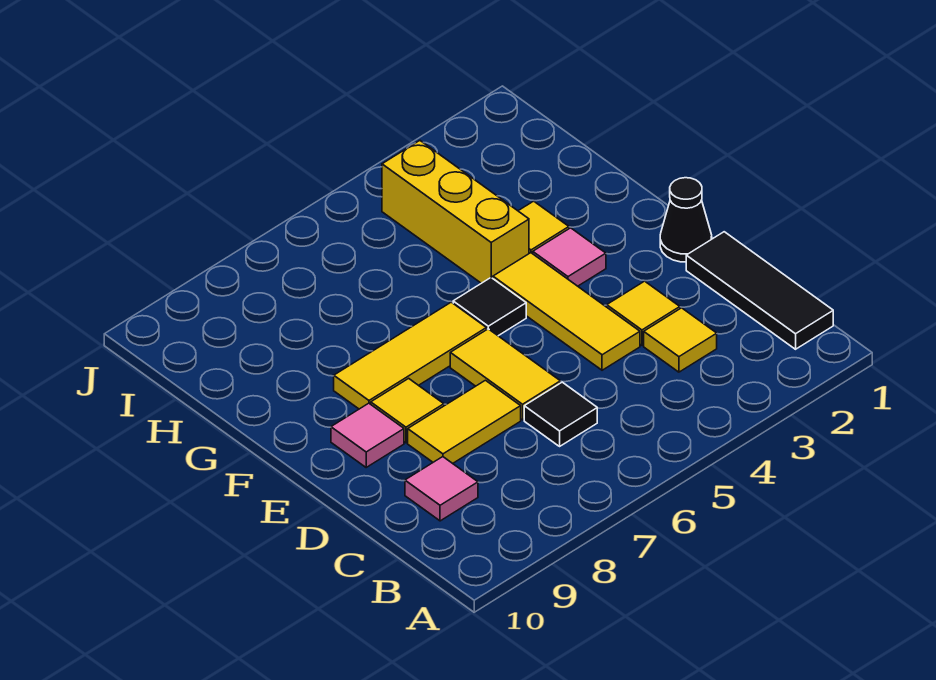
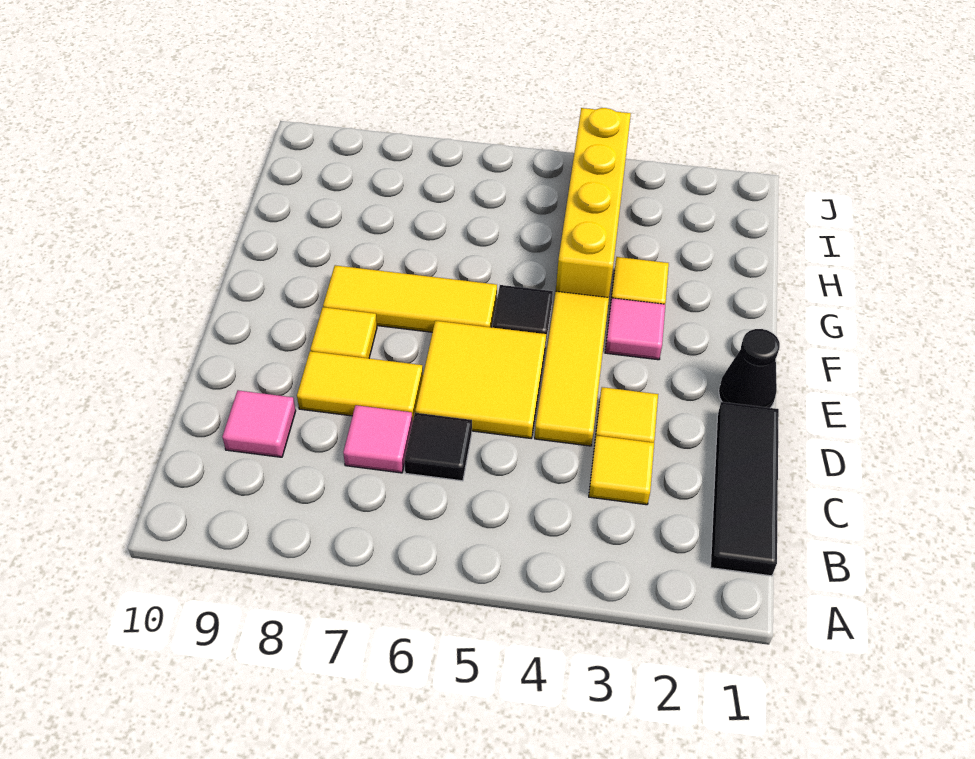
yellow tile D6:E6 level 1 -> yellow tile D5:E6 level 1
pink tile E9 level 1 -> pink tile C7 level 1
yellow brick G4:I4 level 1 -> yellow brick G4:J4 level 1

